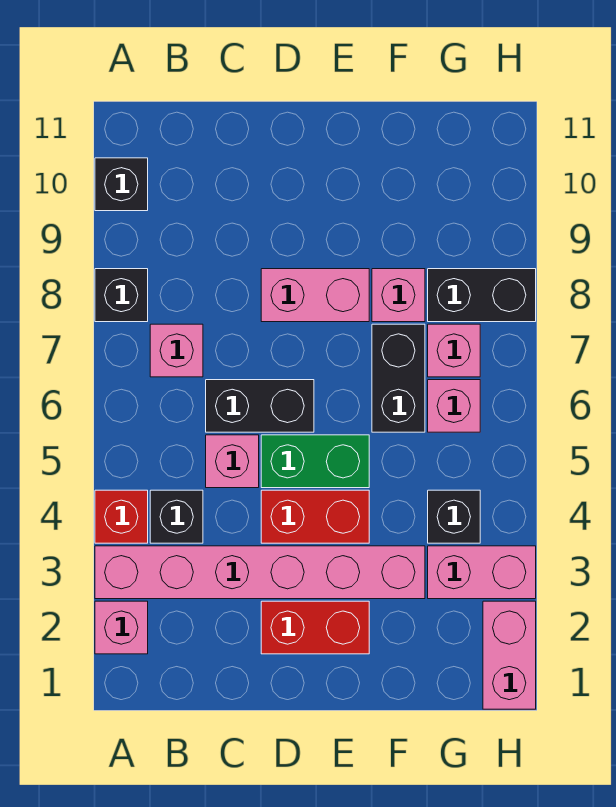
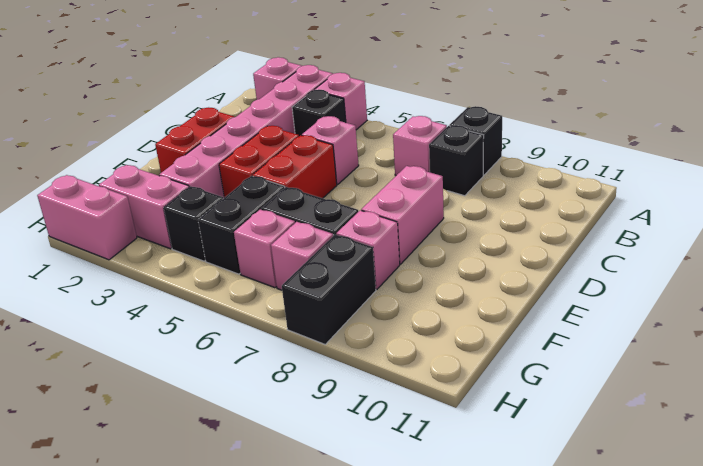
red brick A4 level 1 -> pink brick A4 level 1
black brick A10 level 1 -> black brick B8 level 1
black brick C6:D6 level 1 -> black brick F5:G5 level 1
green brick D5:E5 level 1 -> red brick D5:E5 level 1
pink brick G3:H3 level 1 -> pink brick G2:G3 level 1

